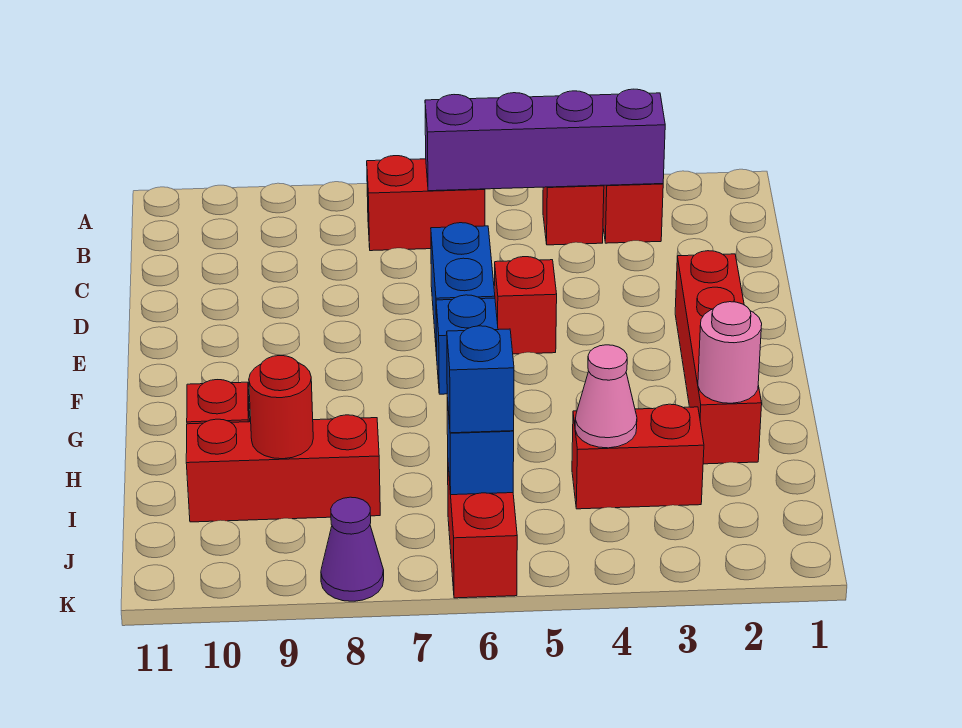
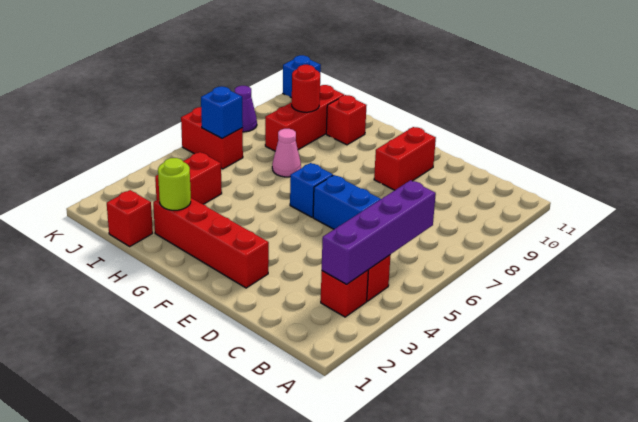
red brick B6:B7 level 1 -> red brick E9:E10 level 1
red brick E5 level 1 -> red brick I1 level 1
pink round brick H2 level 2 -> lime round brick H2 level 2
pink cone I4 level 2 -> pink cone H7 level 1
blue brick J6 level 3 -> blue brick K11 level 1

